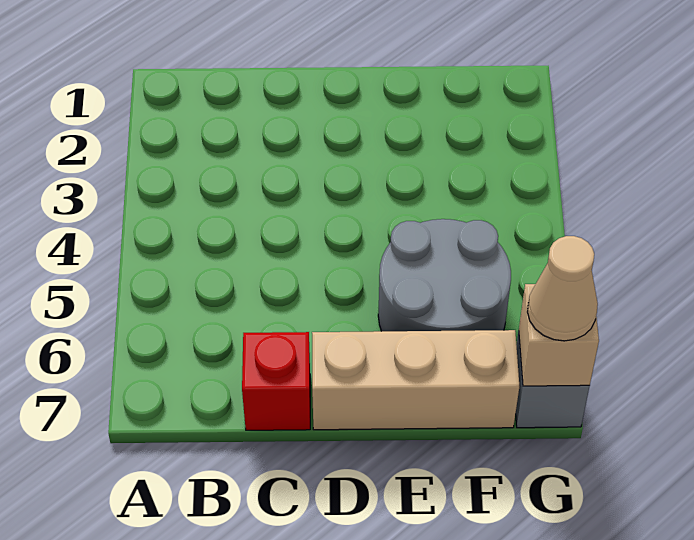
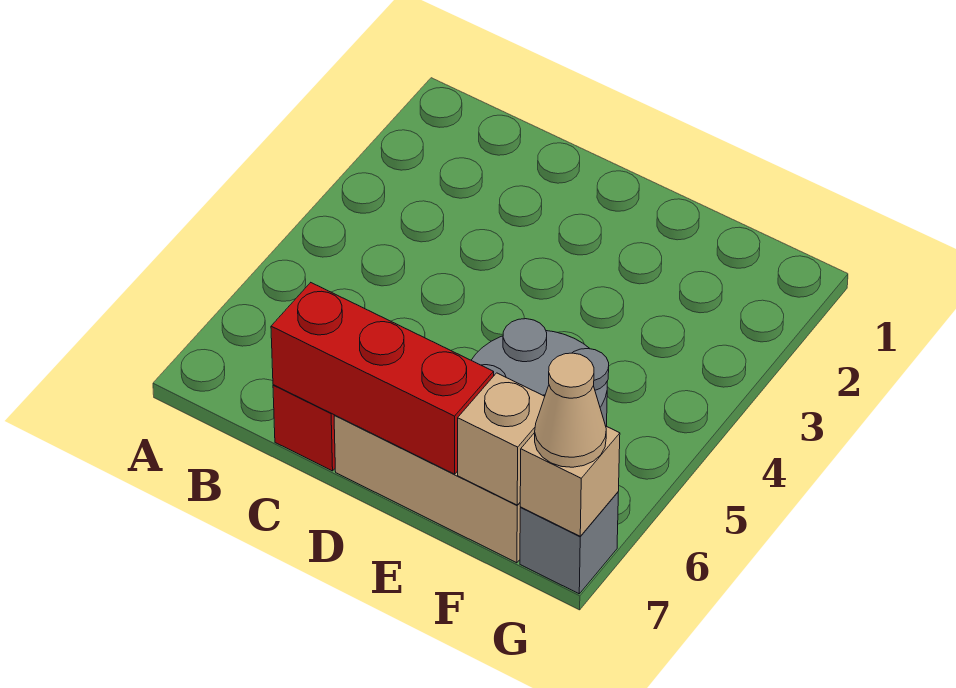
none -> red brick C7:E7 level 2
none -> tan brick F7 level 2

